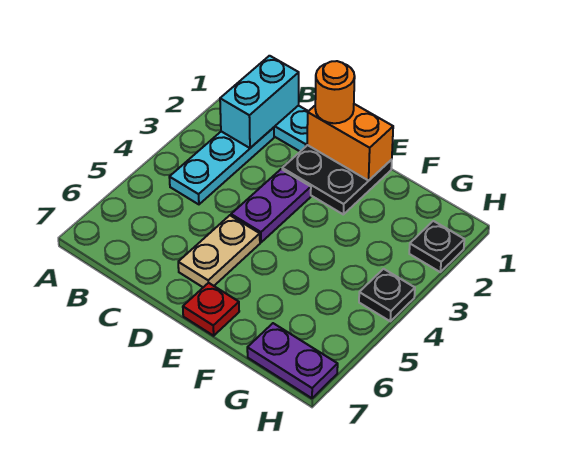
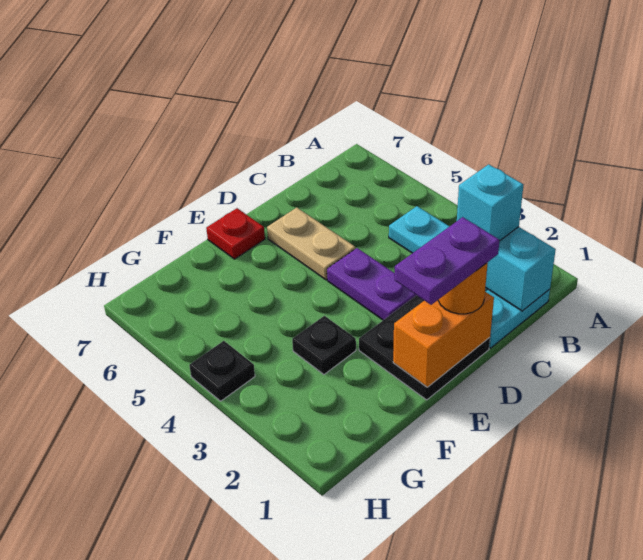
none -> cyan brick B2 level 3
purple plate G7:H7 level 1 -> purple plate D1:E1 level 4
black plate H2 level 1 -> black plate F3 level 1

